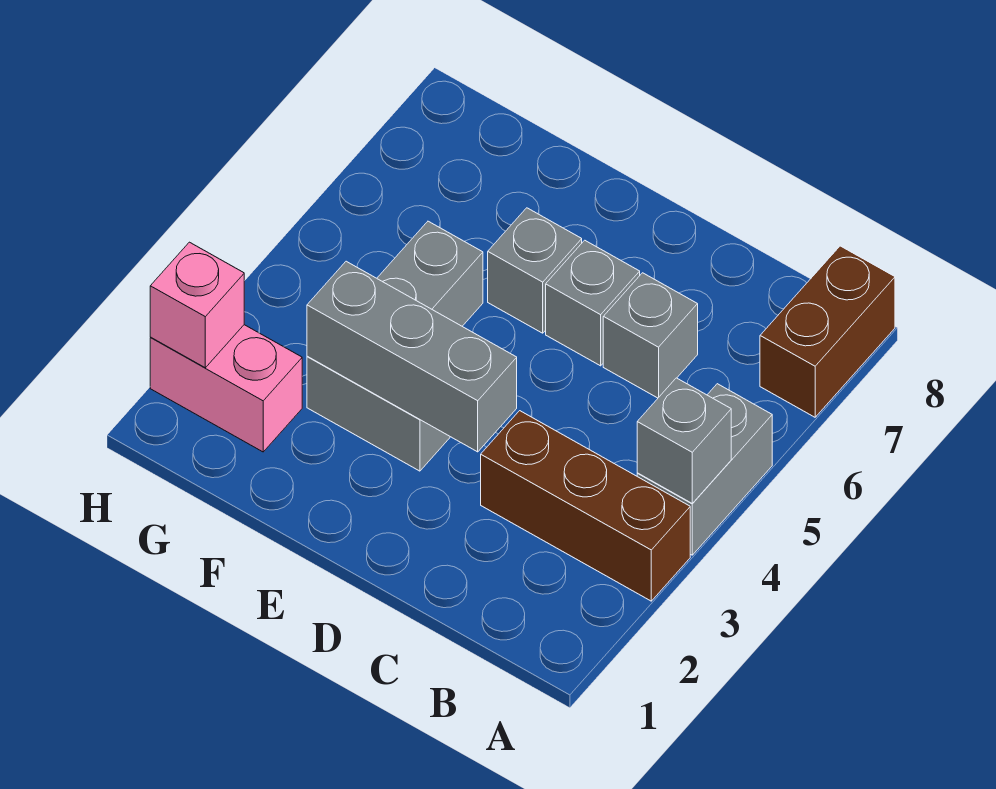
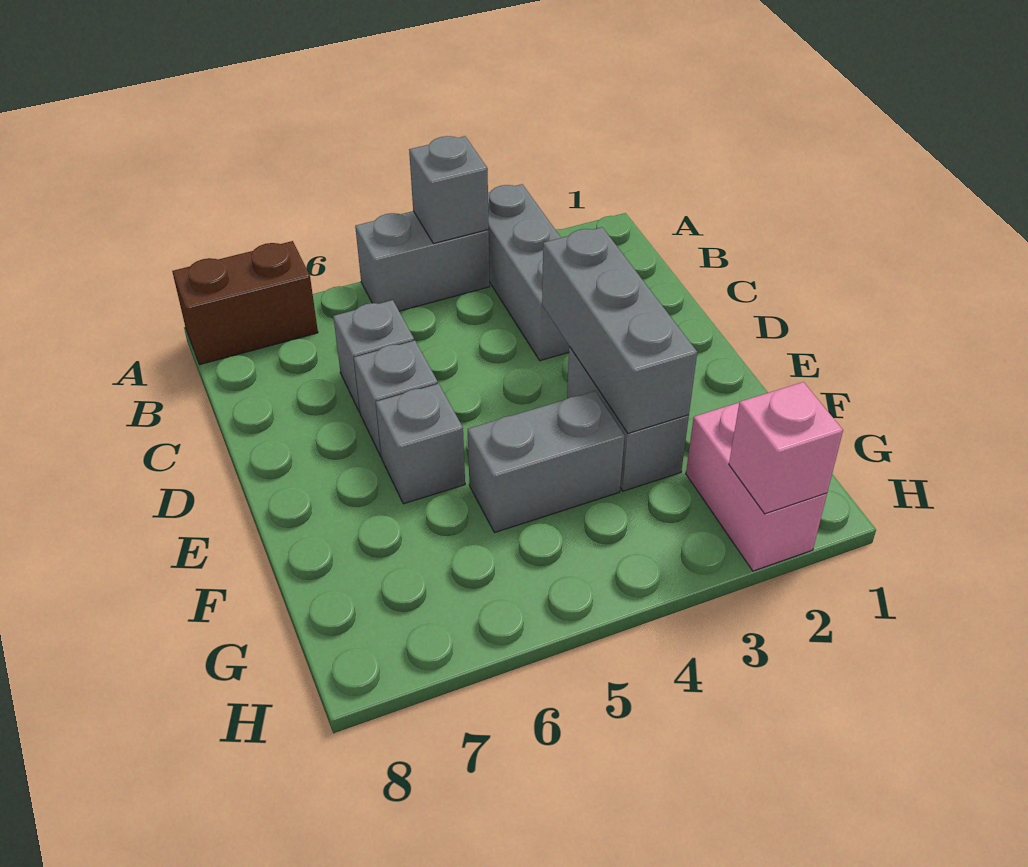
brown brick A3:C3 level 1 -> grey brick A3:C3 level 1

